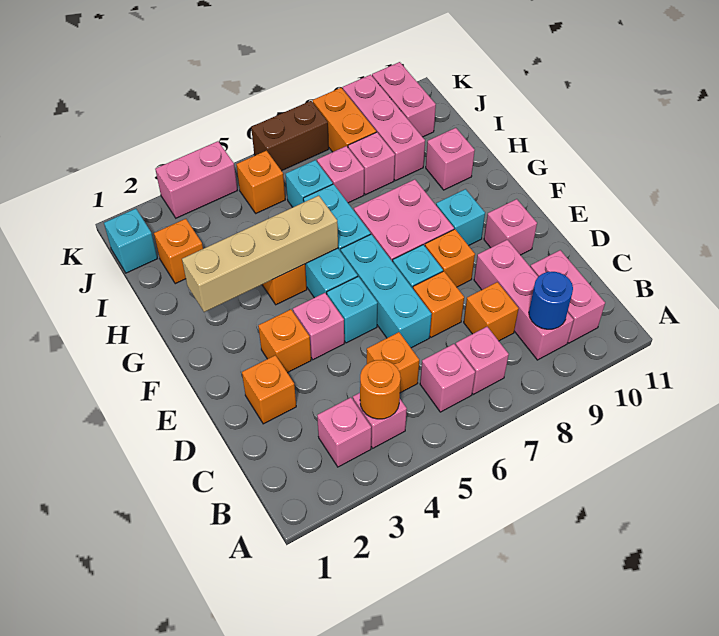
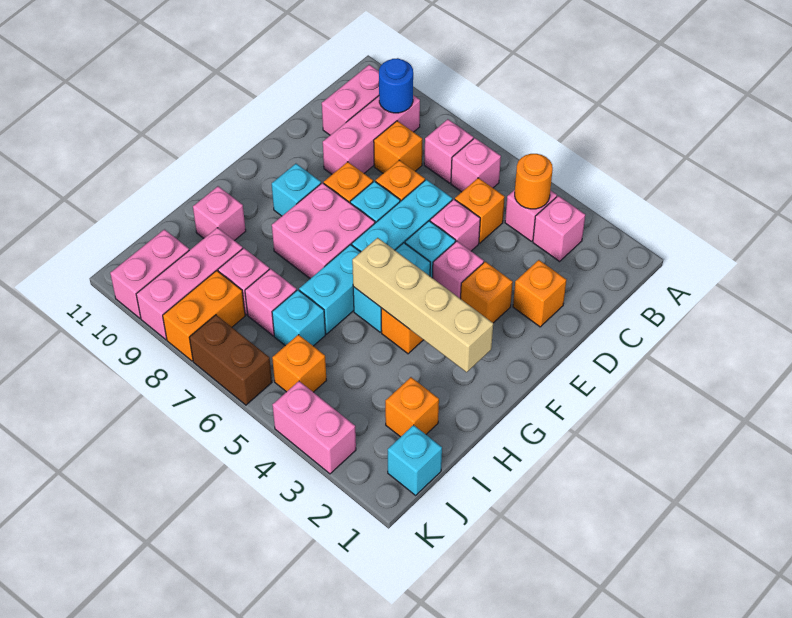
pink brick E10 level 1 -> pink brick D5 level 1

